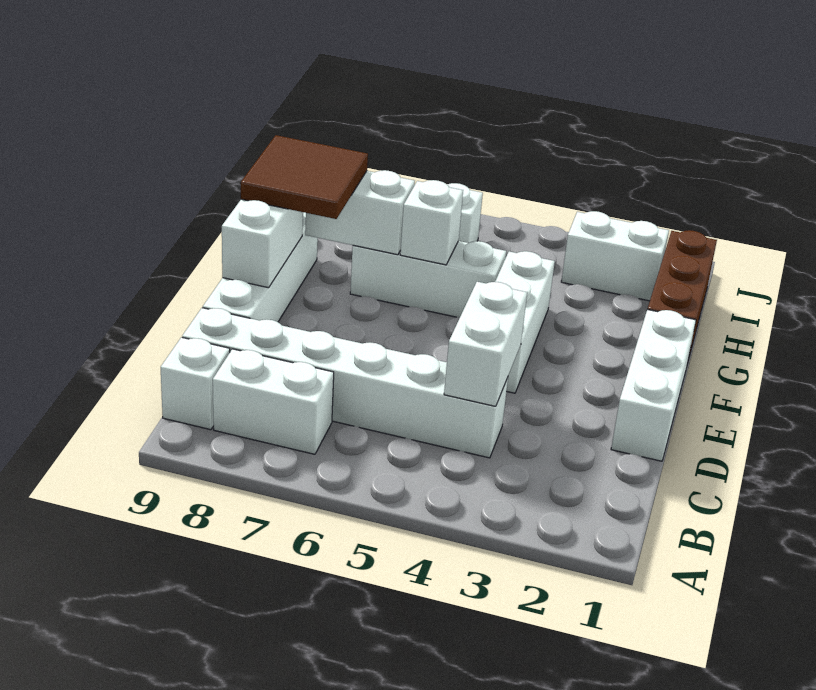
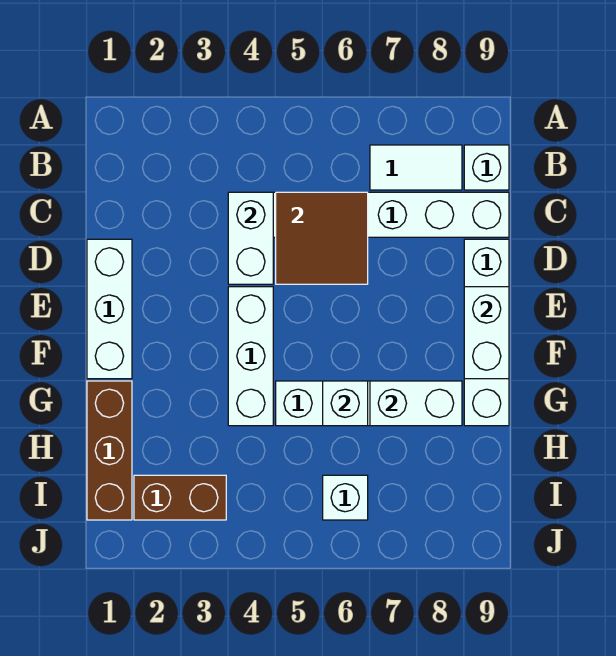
white brick B7:B8 level 1 -> white tile B7:B8 level 1
brown tile F8:G9 level 3 -> brown tile C5:D6 level 2
white brick I2:I3 level 1 -> brown brick I2:I3 level 1

